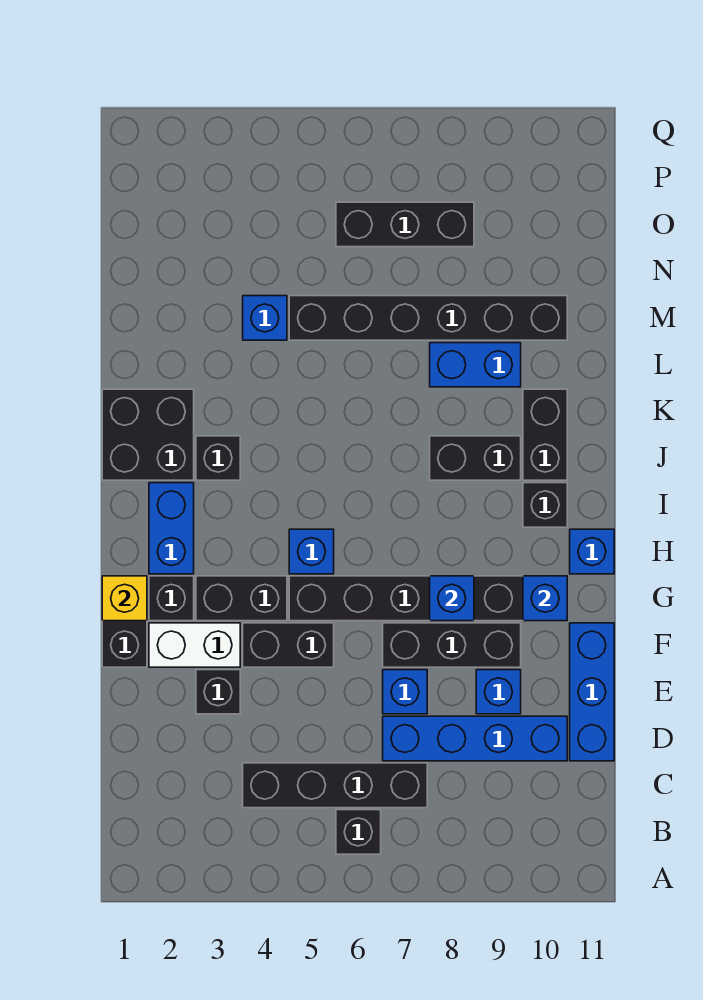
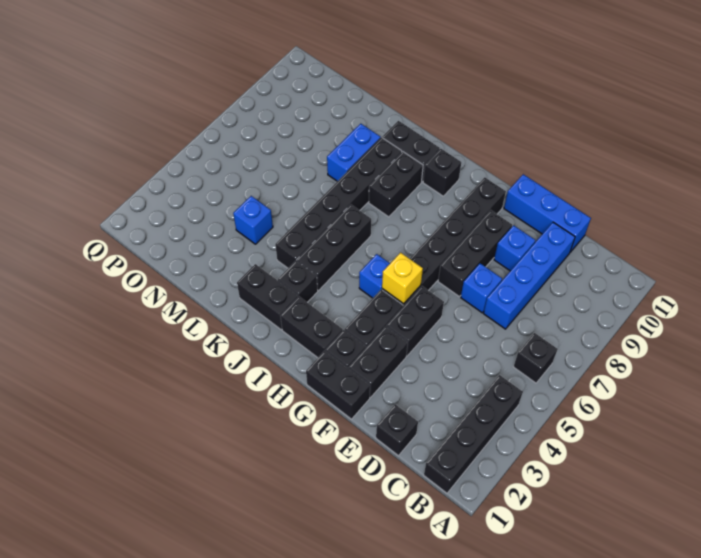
black brick C4:C7 level 1 -> black brick B1:B4 level 1
black brick E3 level 1 -> black brick D1 level 1
white brick F2:F3 level 1 -> black brick F2:F3 level 1
yellow brick G1 level 2 -> yellow brick G5 level 2
blue brick G8 level 2 -> none
blue brick G10 level 2 -> none
blue brick H2:I2 level 1 -> black brick H2:I2 level 1
blue brick H11 level 1 -> none
black brick J1:K2 level 1 -> black brick J2:K2 level 1
black brick M5:M10 level 1 -> black brick K4:K9 level 1
black brick O6:O8 level 1 -> black brick J4:J6 level 1

